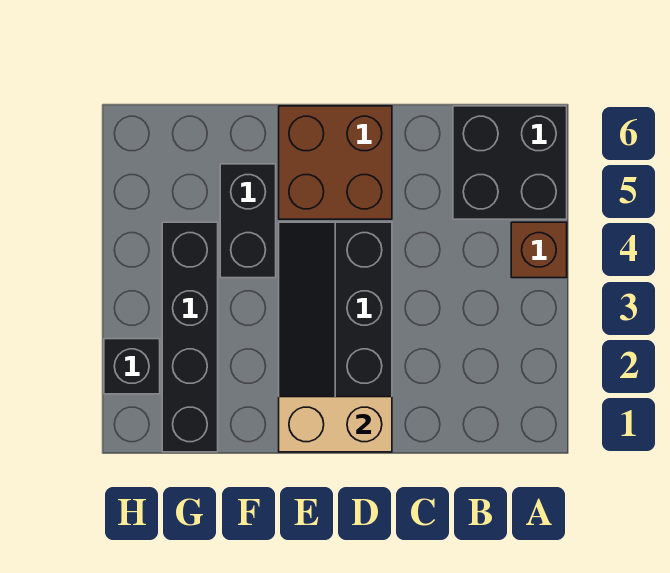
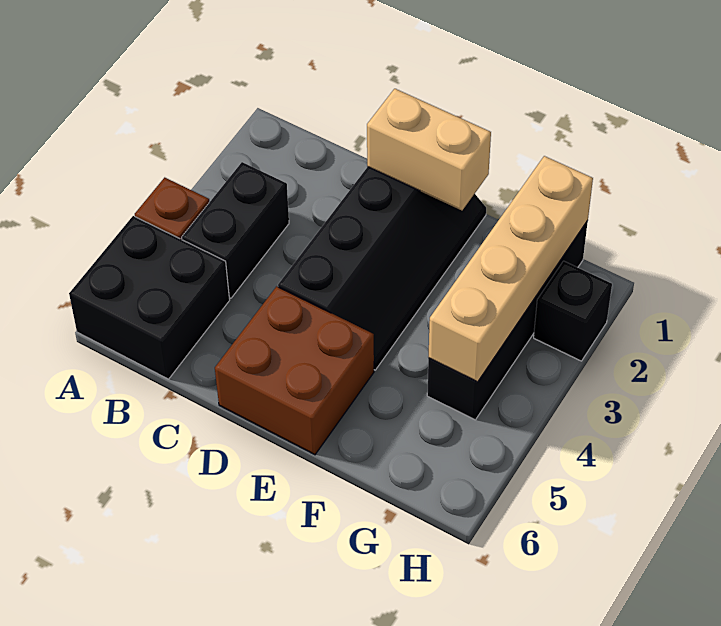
black brick F4:F5 level 1 -> black brick B3:B4 level 1
none -> tan brick G1:G4 level 2

